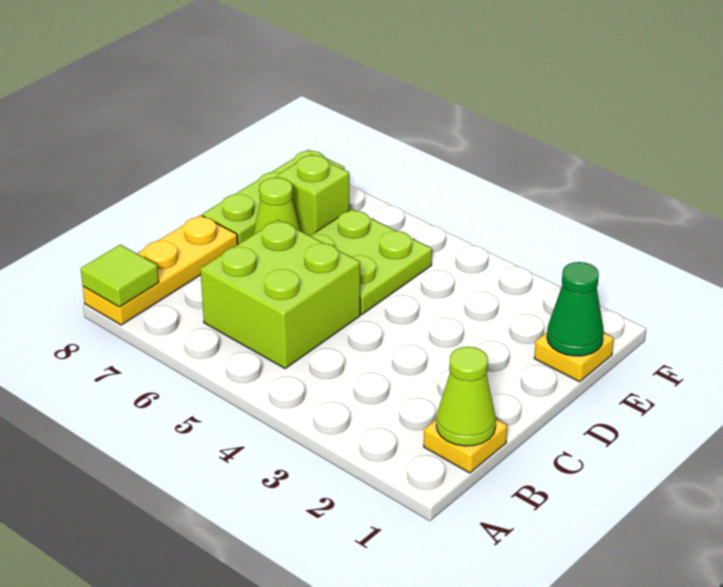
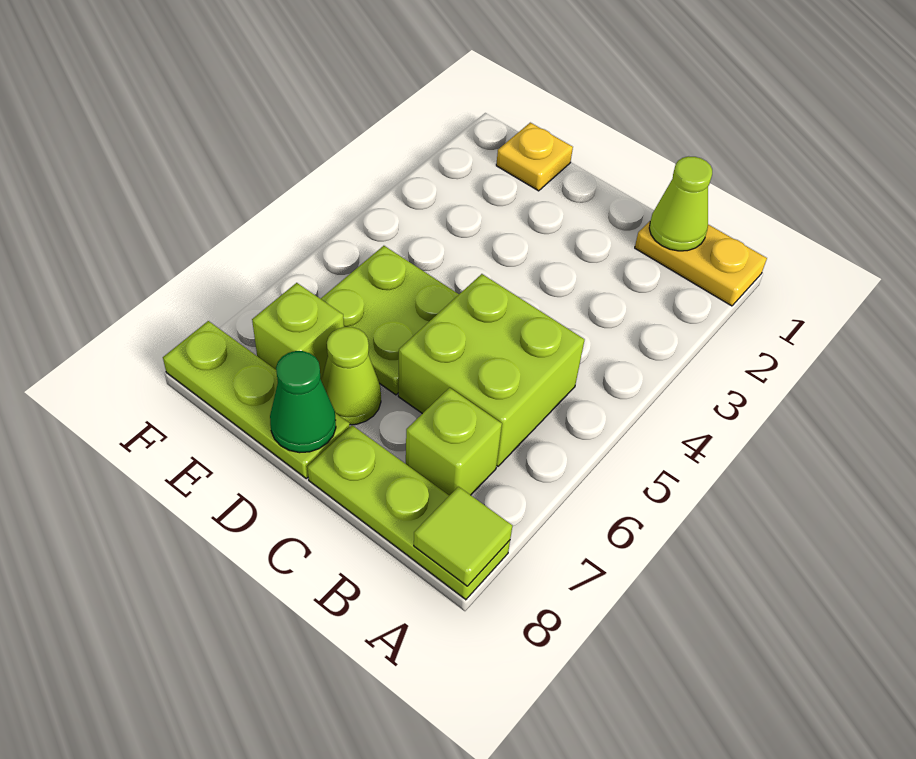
yellow plate A8:C8 level 1 -> lime plate A8:C8 level 1
yellow plate B1 level 1 -> yellow plate A1:B1 level 1
none -> lime brick B7 level 1
green cone E1 level 2 -> green cone D8 level 2

